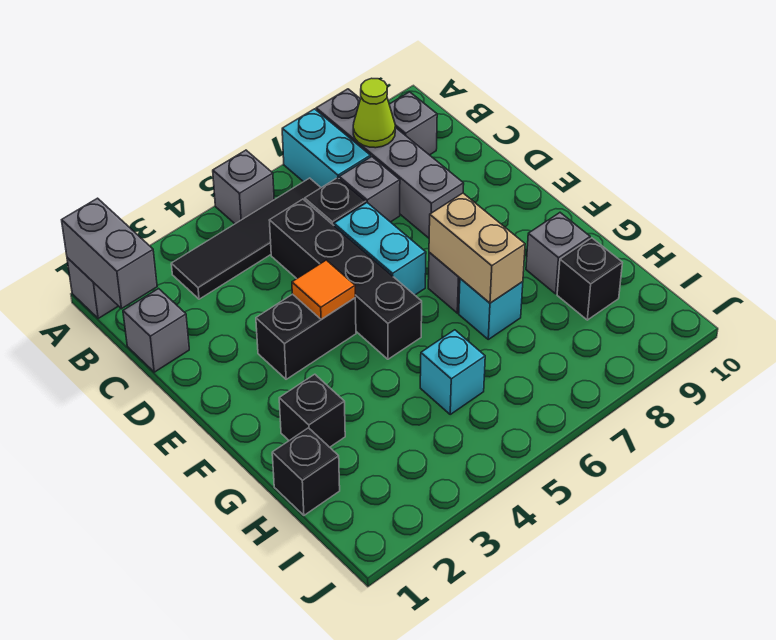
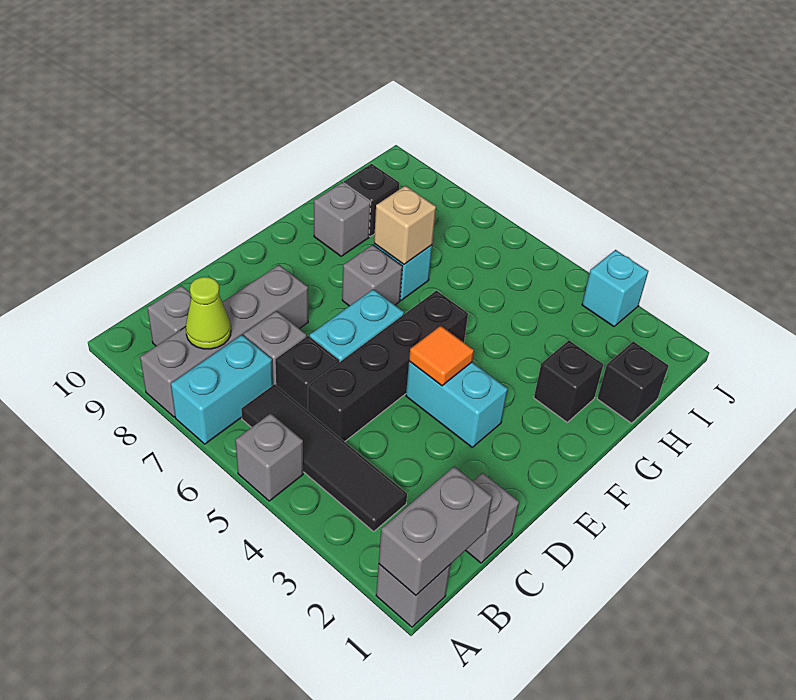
black brick E3:E4 level 1 -> cyan brick E3:E4 level 1
tan brick F7:G7 level 2 -> tan brick G7 level 2
cyan brick H5 level 1 -> cyan brick J3 level 1

